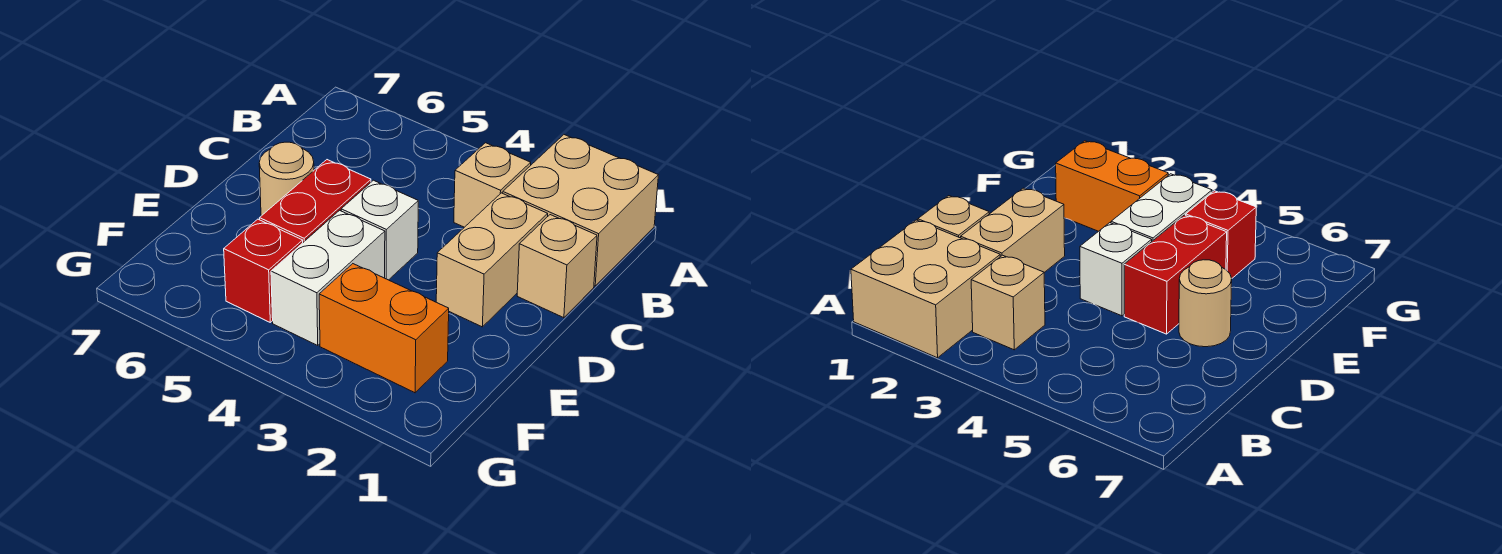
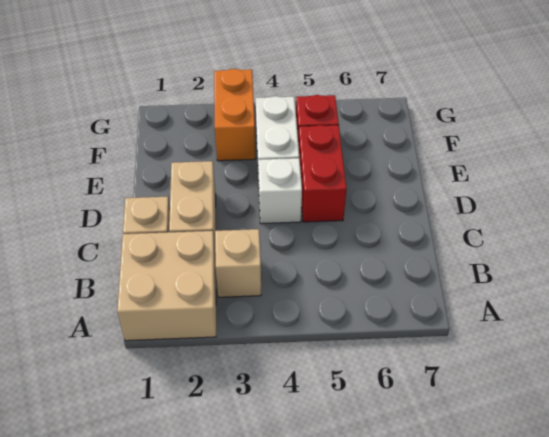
tan round brick D6 level 1 -> none
orange brick F2:F3 level 1 -> orange brick F3:G3 level 1

